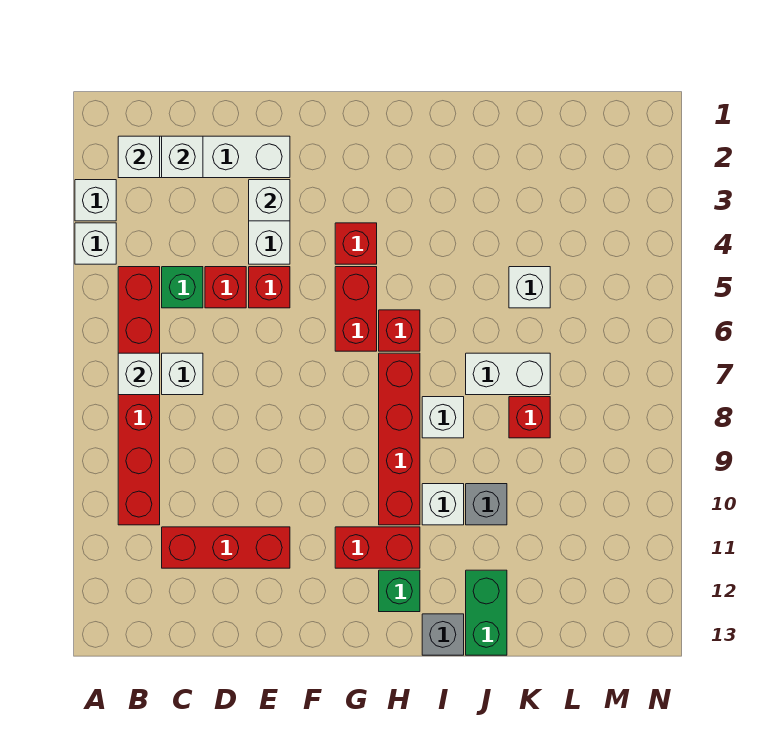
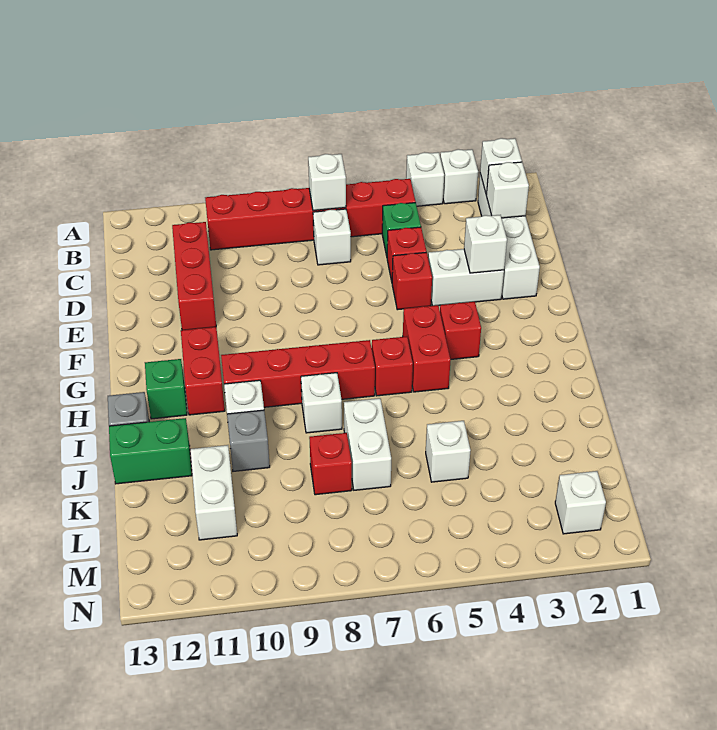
red brick G5:G6 level 1 -> red brick G5:H5 level 1
none -> white brick K11:L11 level 1
none -> white brick M2 level 1

